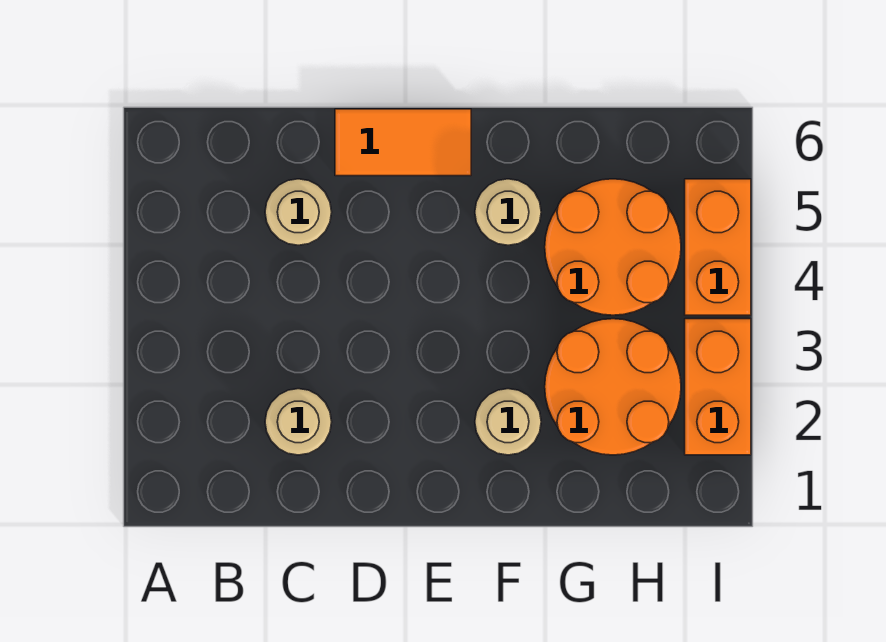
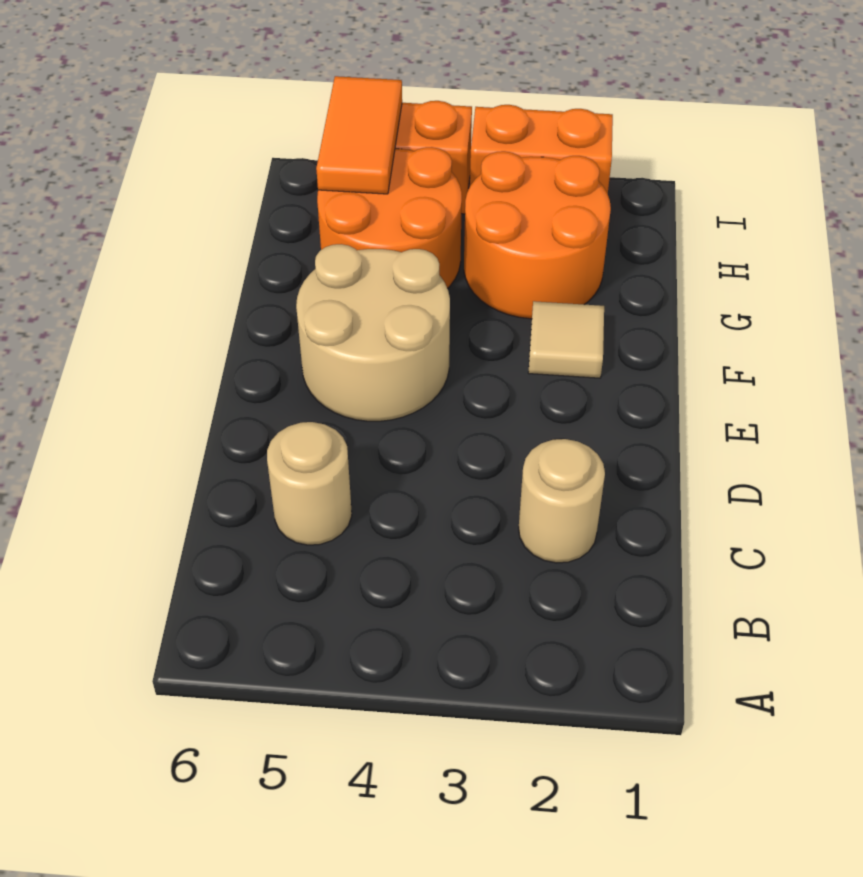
orange tile D6:E6 level 1 -> orange tile H5:I5 level 2
tan round brick F2 level 1 -> tan tile F2 level 1
tan round brick F5 level 1 -> tan round brick E4:F5 level 1

